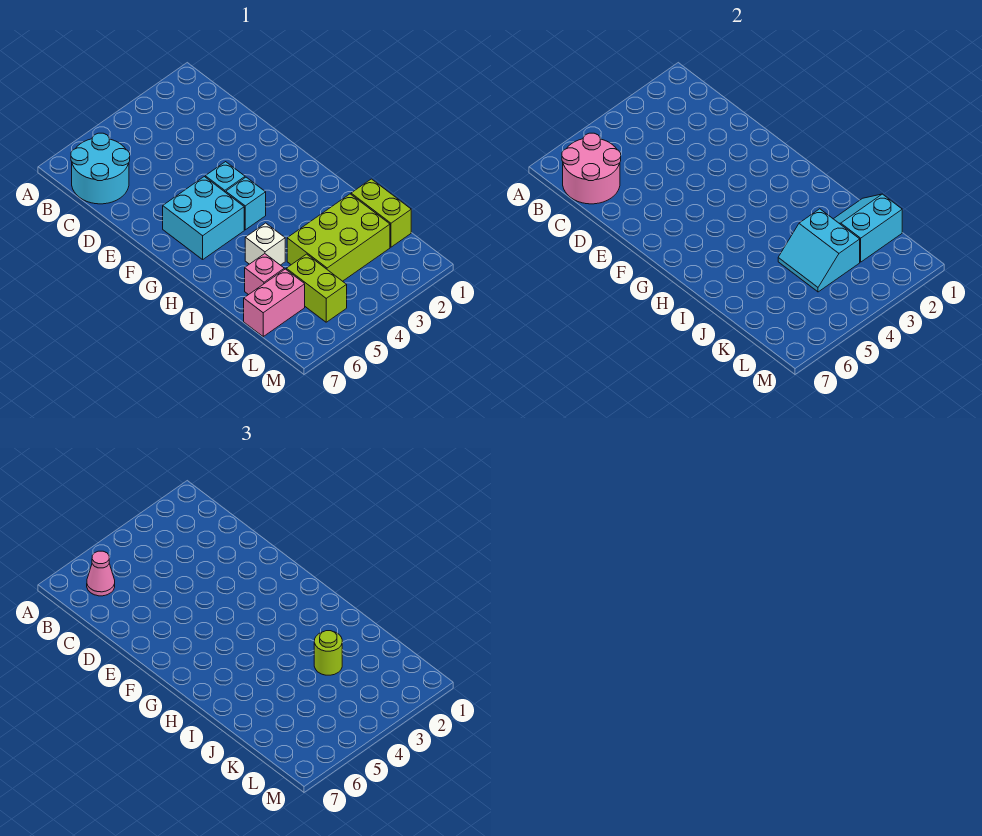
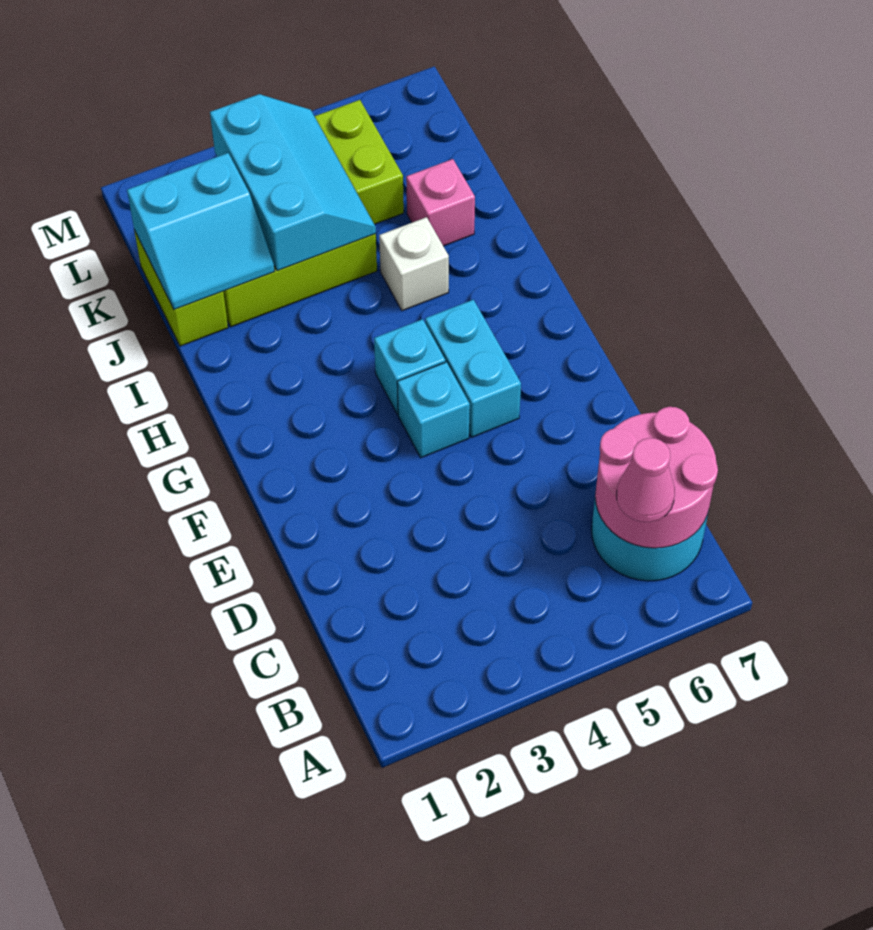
cyan brick F5:G6 level 1 -> cyan brick F5:G5 level 1
cyan slope J3:K4 level 2 top 3 -> cyan slope J3:L4 level 2 top 3
lime round brick J3 level 3 -> none
pink brick K6:K7 level 1 -> none

